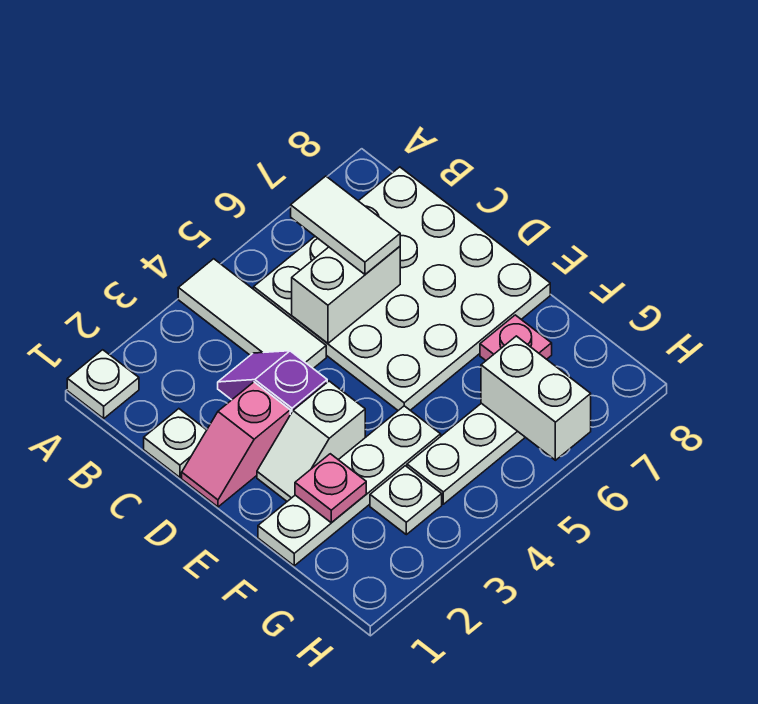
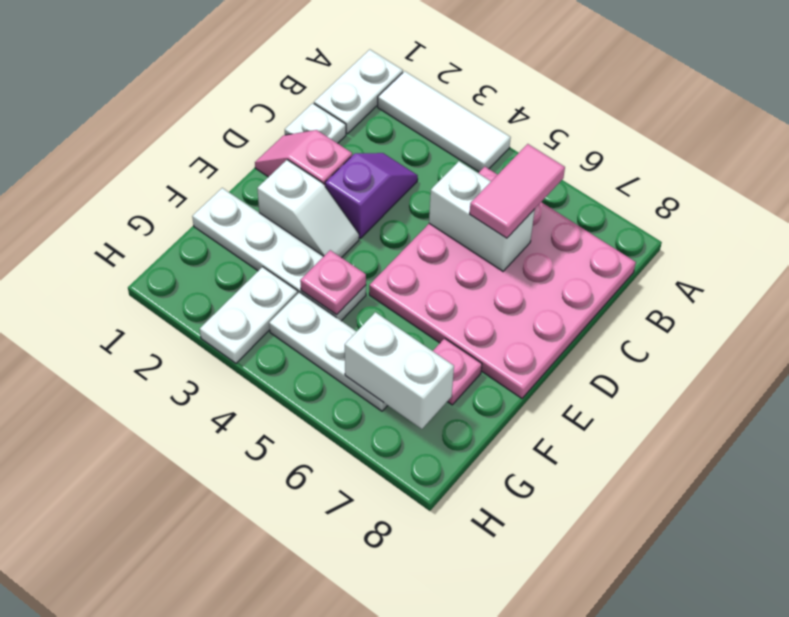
white plate A1 level 1 -> white plate A1:B1 level 1
white tile A4:C4 level 1 -> white tile A2:A4 level 1
white plate B5:E8 level 1 -> pink plate B5:E8 level 1
white tile B6:C6 level 3 -> pink tile B6:C6 level 3
white slope E2:E3 level 1 top 3 -> white slope E2:E3 level 1 top 2
pink plate F2 level 2 -> pink plate F4 level 2
white plate G3 level 1 -> white plate G3:H3 level 1
white brick G6:H6 level 2 -> white brick G6:G7 level 2

